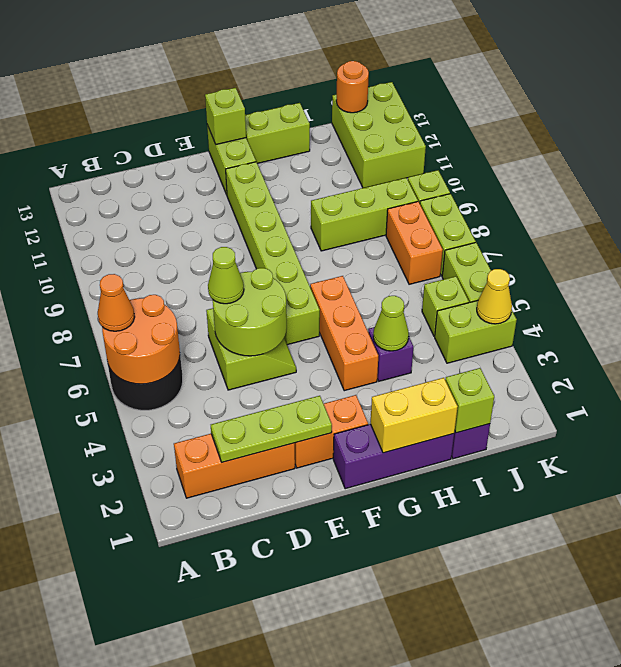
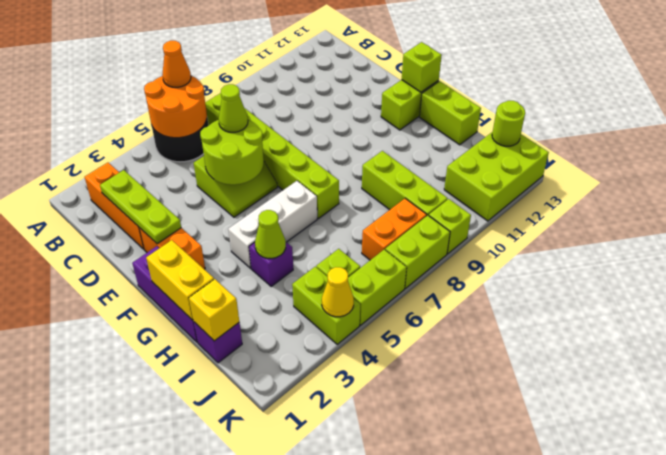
lime brick F6:F11 level 1 -> lime brick B7:G7 level 1
orange brick G4:G6 level 1 -> white brick G4:G6 level 1
lime brick I1 level 2 -> yellow brick I1 level 2
orange round brick J13 level 2 -> lime round brick J13 level 2

